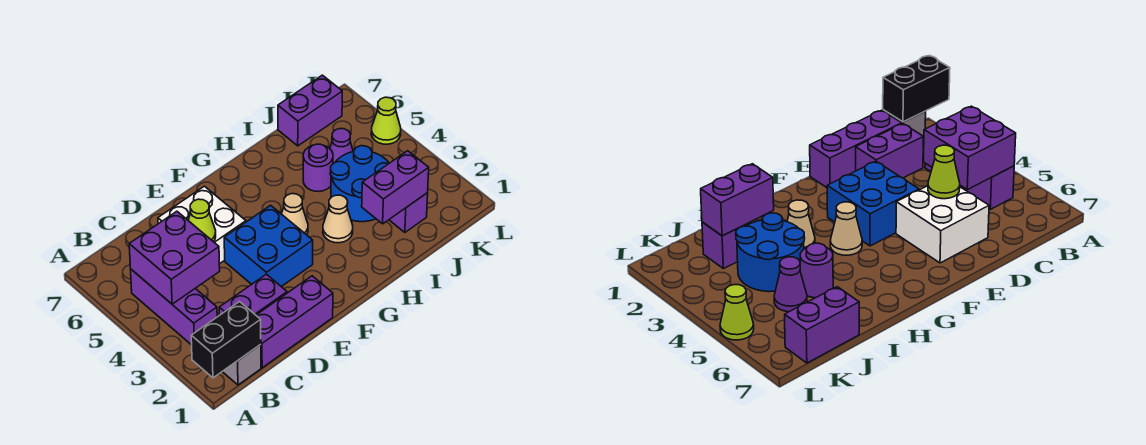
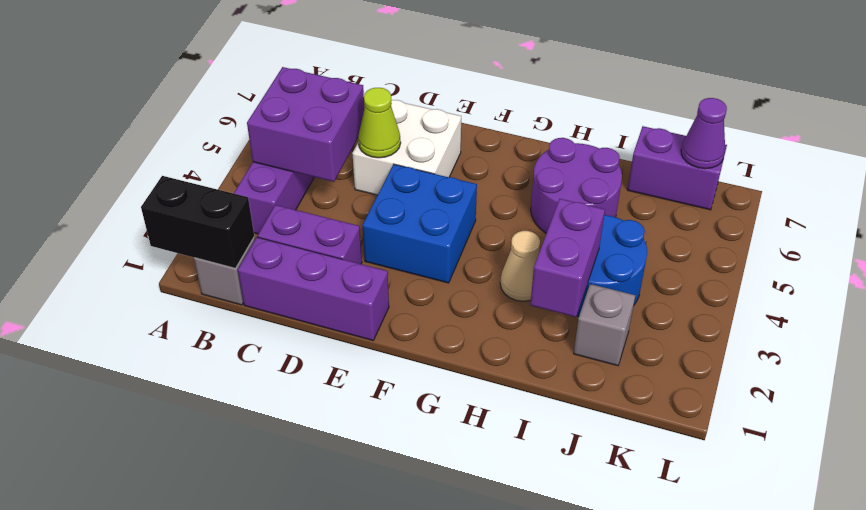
tan cone G4 level 1 -> none
purple brick I2:J2 level 2 -> purple brick I2:I3 level 2
purple round brick I5 level 1 -> purple round brick H5:I6 level 1
purple brick J2 level 1 -> grey brick J2 level 1
purple cone J5 level 1 -> purple cone K7 level 2
lime cone L5 level 1 -> none

